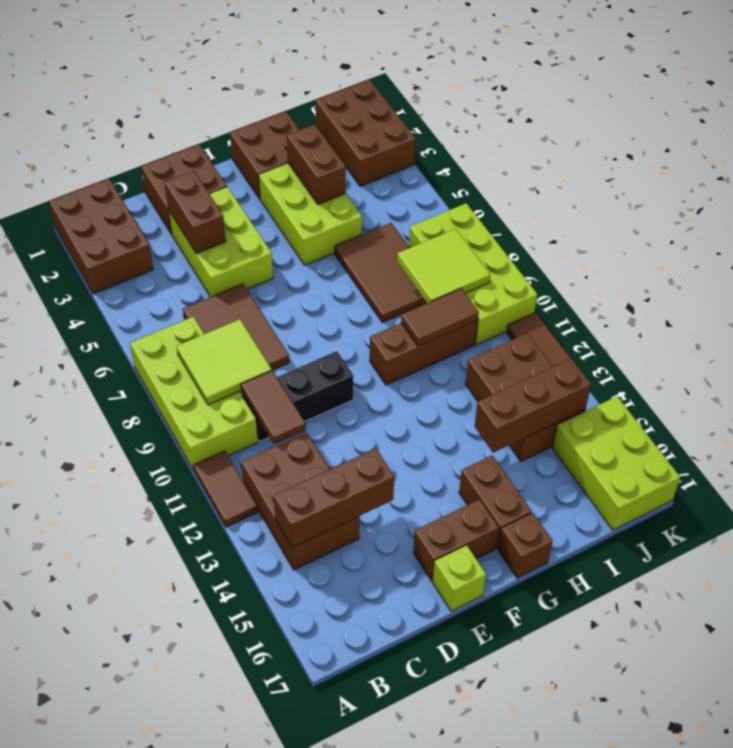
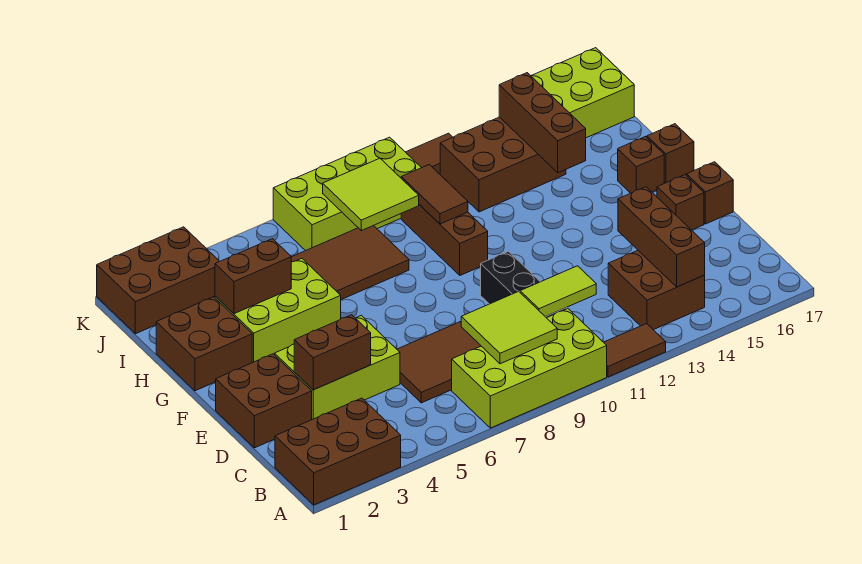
brown brick B12:C14 level 1 -> brown brick B13:C14 level 1
brown tile C10:C11 level 2 -> lime tile C10:C11 level 2
brown brick E16:F16 level 1 -> brown brick E16 level 1
lime brick E17 level 1 -> brown brick E17 level 1
brown brick G15:G16 level 1 -> brown brick G16 level 1

